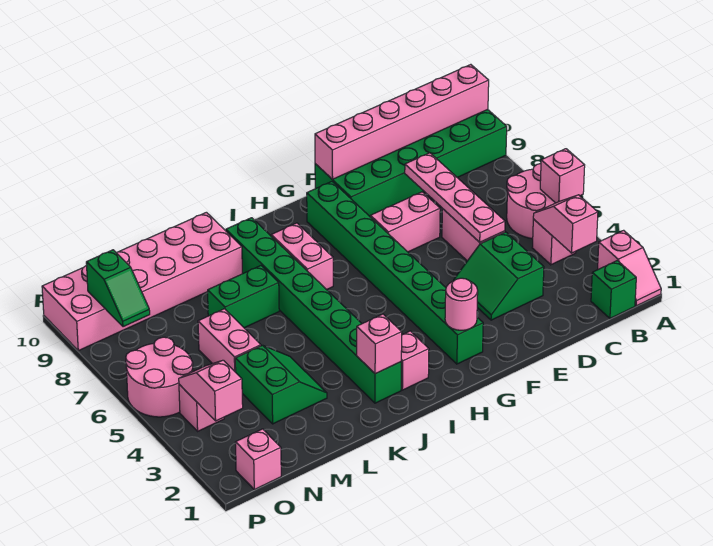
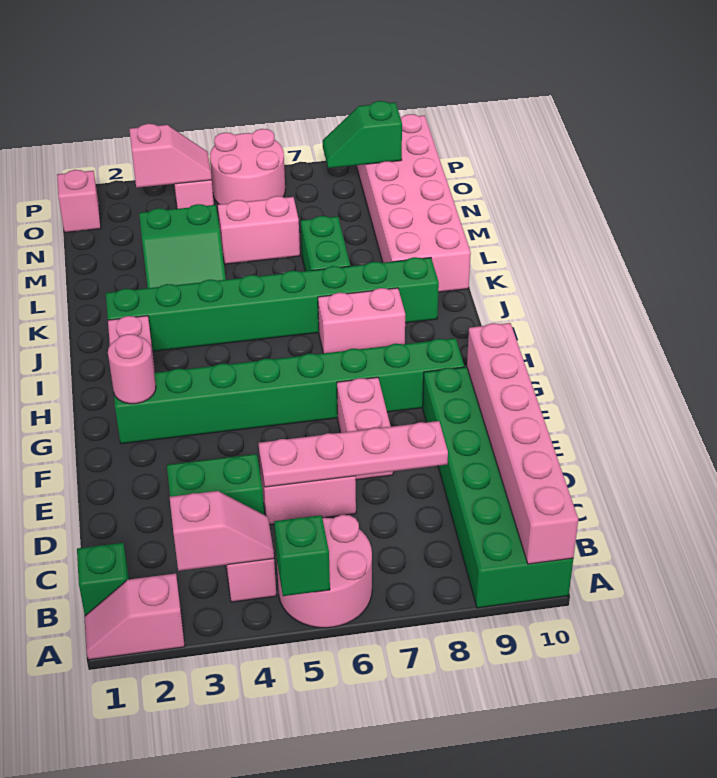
pink brick A5 level 2 -> green brick A5 level 2
pink brick J2 level 2 -> none

